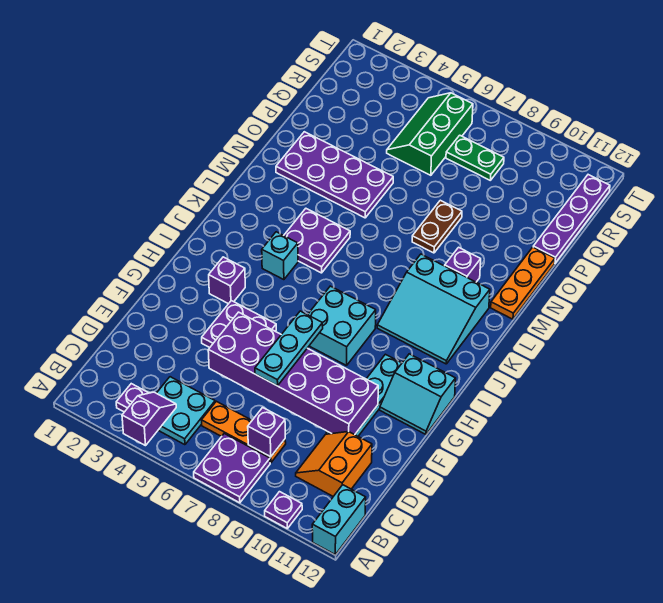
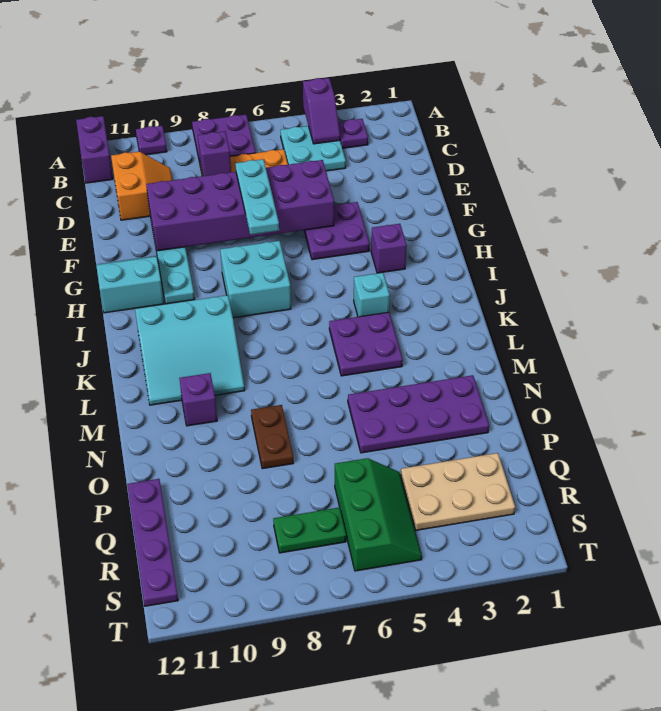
cyan brick A12:B12 level 1 -> purple brick A12:B12 level 1
cyan slope J9:L11 level 1 top L -> cyan slope J9:L11 level 1 top J
orange plate M12:O12 level 1 -> none
none -> tan plate Q2:R4 level 1

